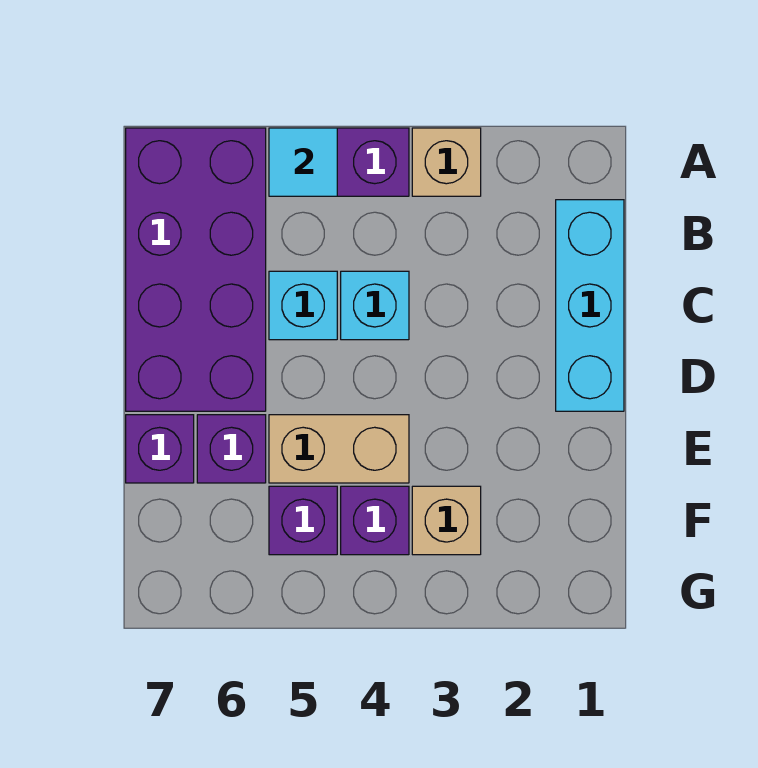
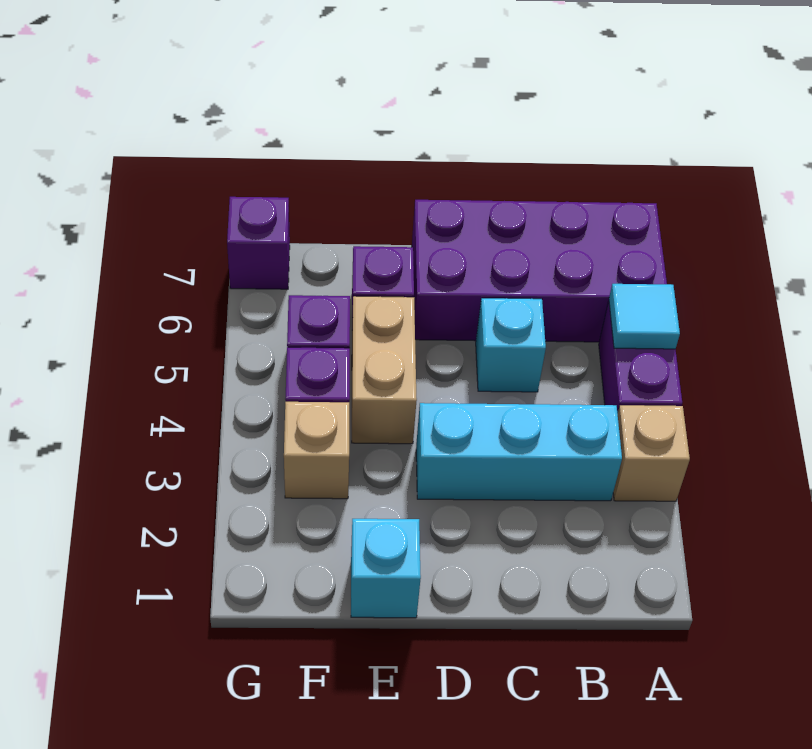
cyan brick B1:D1 level 1 -> cyan brick B3:D3 level 1
cyan brick C4 level 1 -> cyan brick E1 level 1
purple brick E7 level 1 -> purple brick G7 level 1

